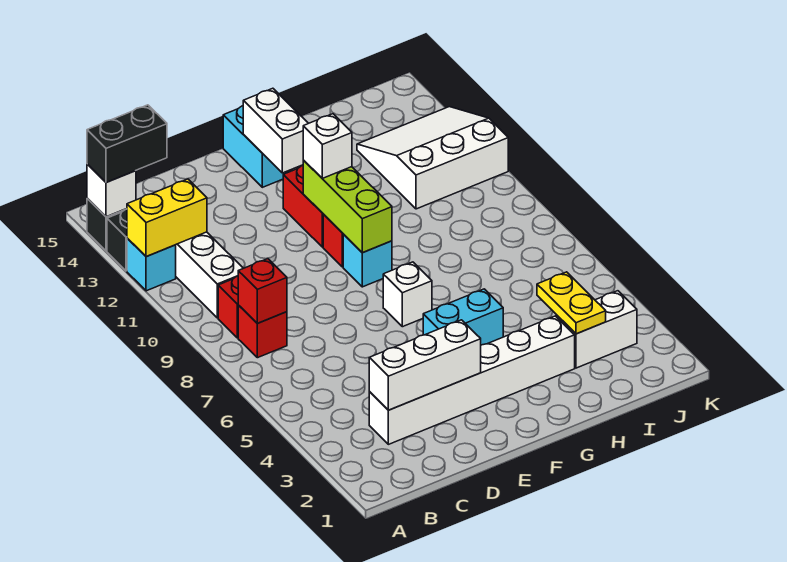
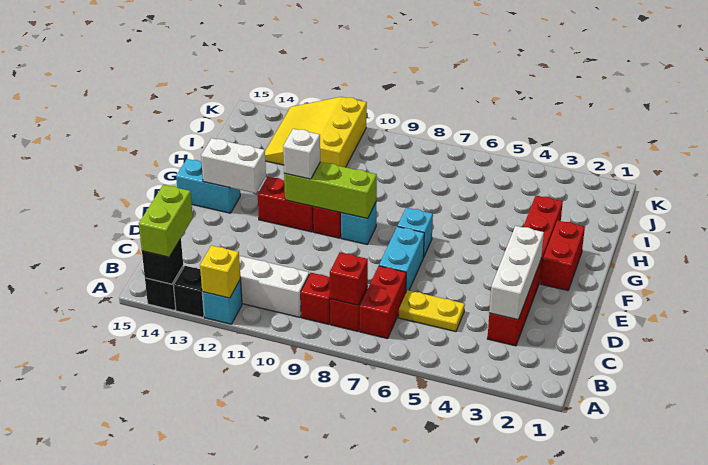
yellow brick A12:B12 level 2 -> yellow brick A12 level 2
white brick A14 level 2 -> black brick A14 level 2
black brick A14:B14 level 3 -> lime brick A14:B14 level 3
none -> red brick B7:C7 level 1
white brick C3:H3 level 1 -> red brick C3:H3 level 1
none -> red brick F2:G2 level 1
cyan brick F5:G5 level 1 -> cyan brick D7:E7 level 1
white brick F7 level 1 -> cyan brick F7 level 1
white brick I3:J3 level 1 -> none
yellow plate I3:I4 level 2 -> yellow plate C5:C6 level 1
white slope I11:K13 level 1 top 11 -> yellow slope I11:K13 level 1 top 11

